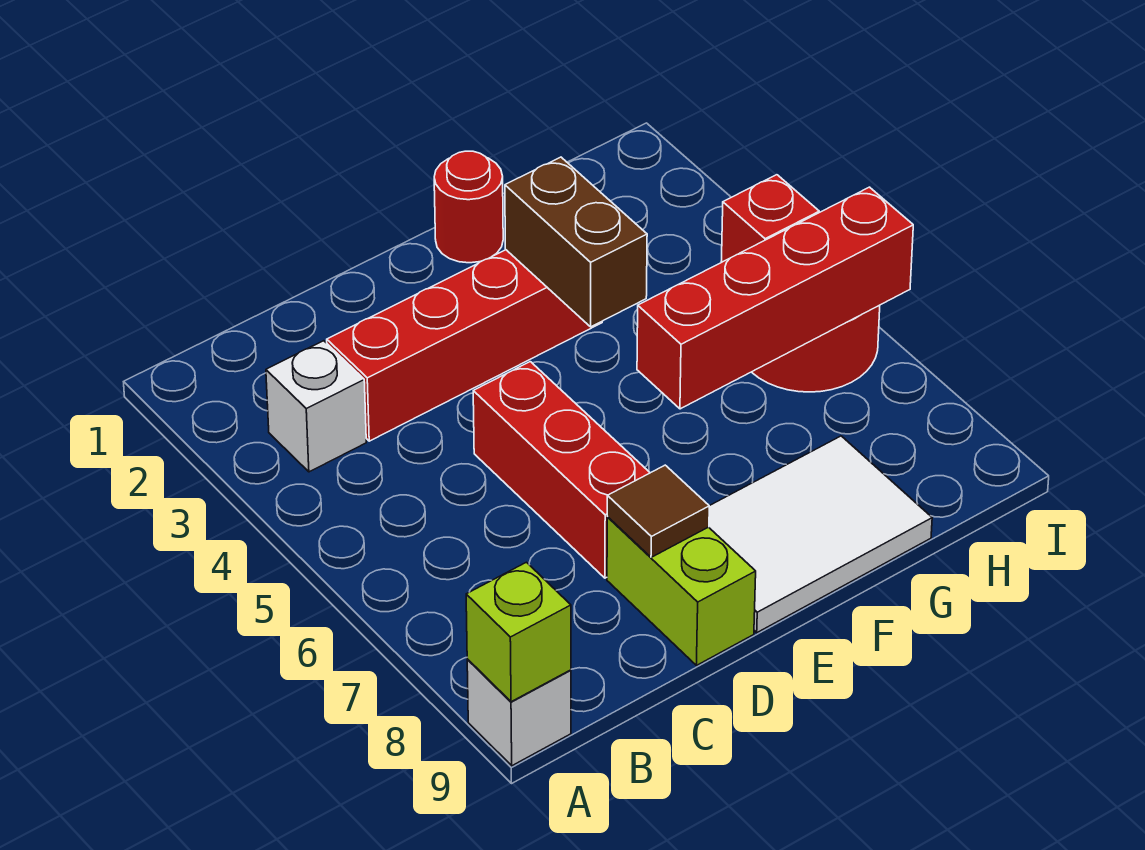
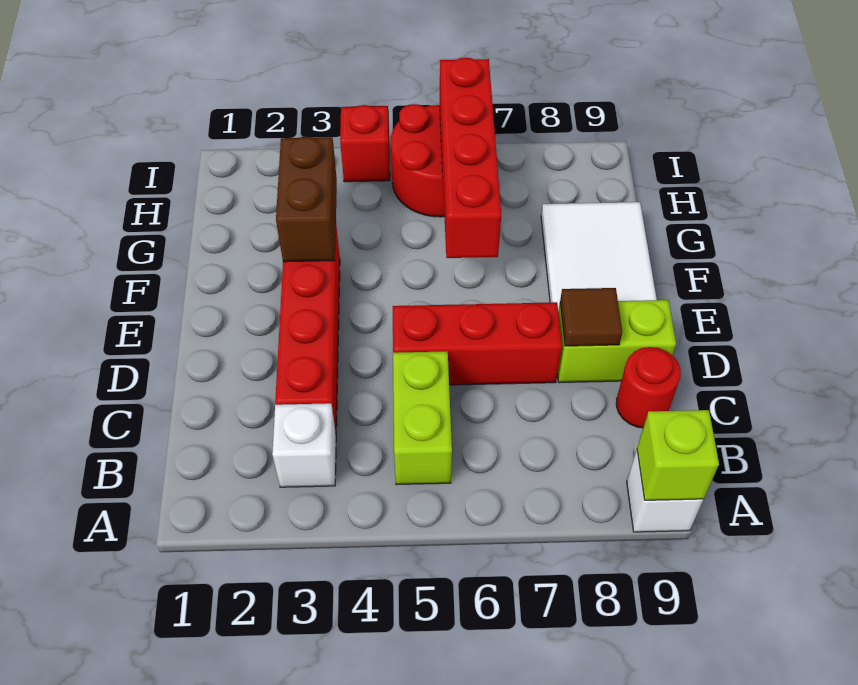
none -> lime brick B5:C5 level 1
red round brick F1 level 1 -> red round brick C9 level 1
brown brick F3:F4 level 2 -> brown brick F3:G3 level 2

